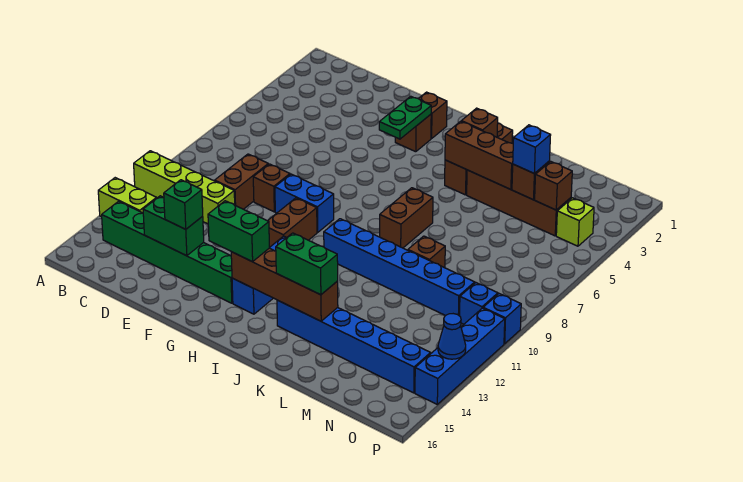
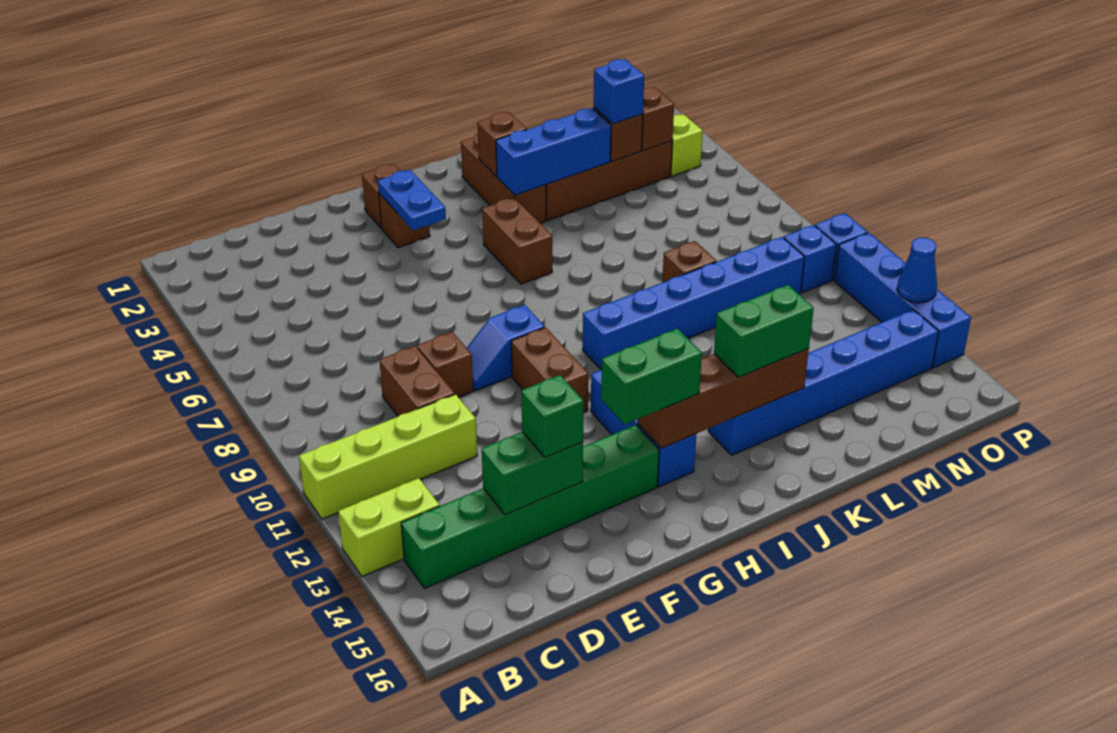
blue brick F9:G9 level 1 -> blue slope F9:G9 level 1 top G
green plate G3:G4 level 2 -> blue plate G3:G4 level 2
brown brick J4:L4 level 2 -> blue brick J4:L4 level 2
brown brick J7:J8 level 1 -> brown brick I5:I6 level 1

